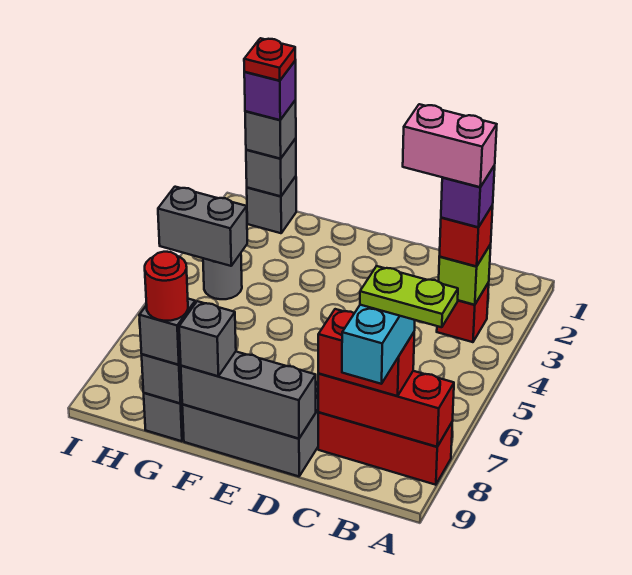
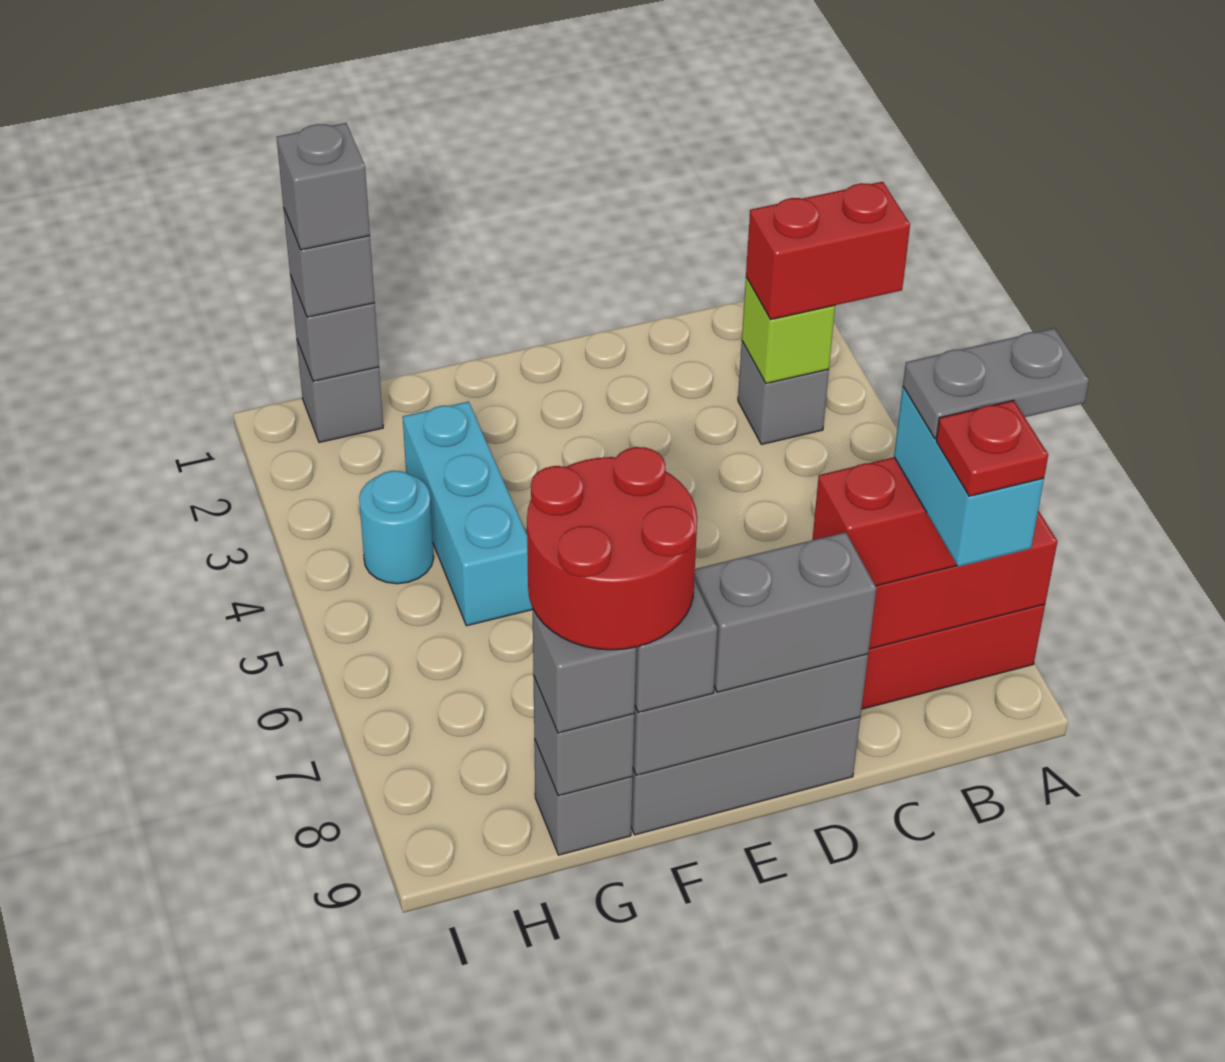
lime plate A8:B8 level 5 -> grey plate A8:B8 level 5
red brick B3 level 1 -> grey brick B3 level 1
red brick B3 level 3 -> red brick A3:B3 level 3
purple brick B3 level 4 -> none
pink brick B3:C3 level 5 -> none
none -> cyan brick G3:G5 level 1
red round brick G9 level 4 -> red round brick F8:G9 level 4
purple brick H1 level 4 -> grey brick H1 level 4
red plate H1 level 5 -> red plate B9 level 5
grey round brick H4 level 1 -> cyan round brick H4 level 1
grey brick H4:I4 level 2 -> grey brick D9:E9 level 3

